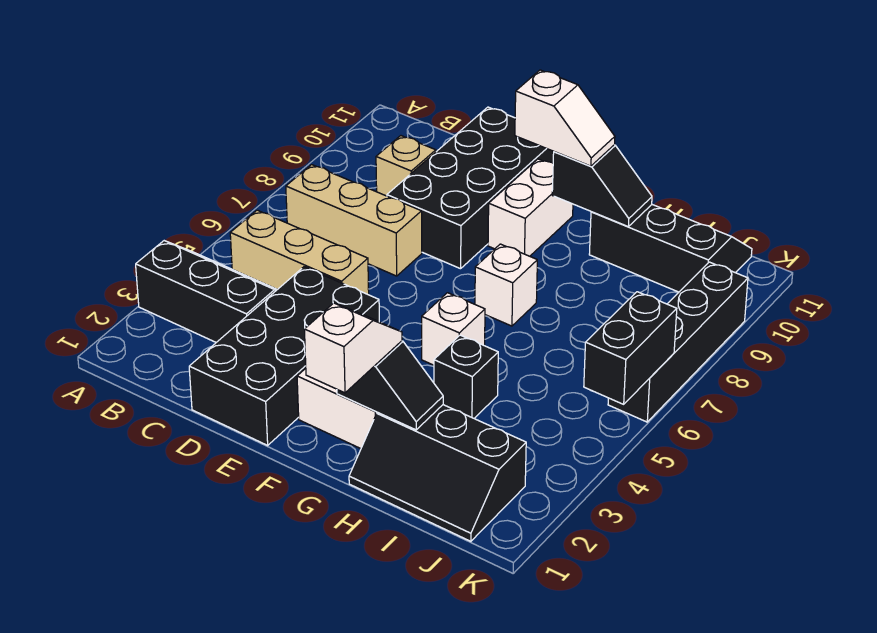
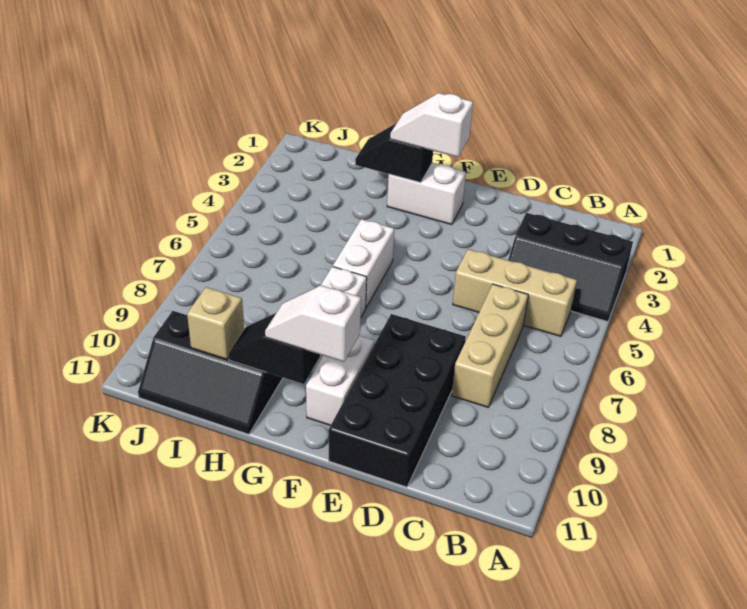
tan brick B7:D7 level 1 -> tan brick C6:C8 level 1
tan brick C9 level 1 -> tan brick I10 level 2
black brick D1:E4 level 1 -> none
white slope G1:G2 level 3 top 1 -> white slope F2:G2 level 3 top F
white brick G5 level 1 -> white brick G5:G6 level 1
black slope H1:J2 level 1 top 2 -> none
black brick H4 level 1 -> none
black brick K5:K6 level 2 -> none
black brick K6:K9 level 1 -> none

